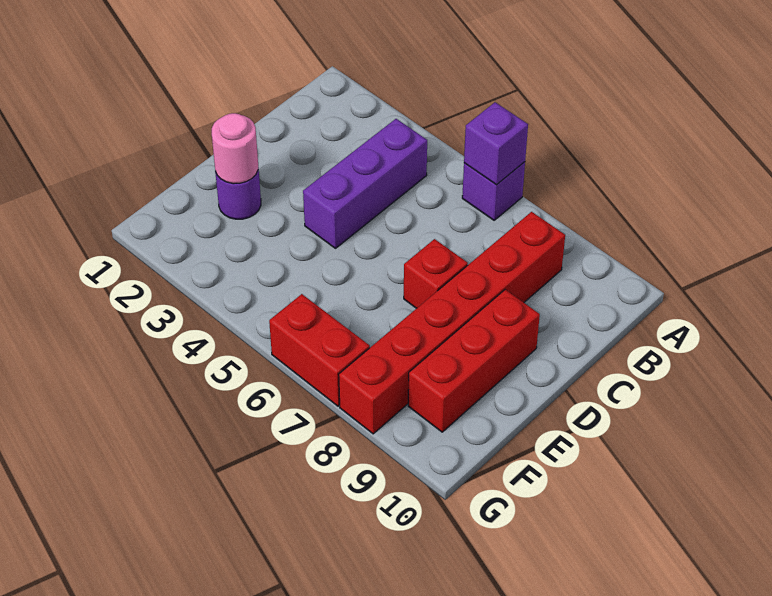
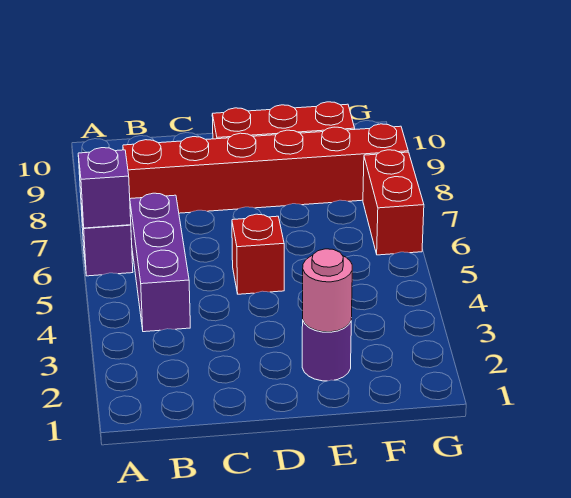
purple brick B4:D4 level 1 -> purple brick B4:B6 level 1
red brick D7 level 1 -> red brick D5 level 1

